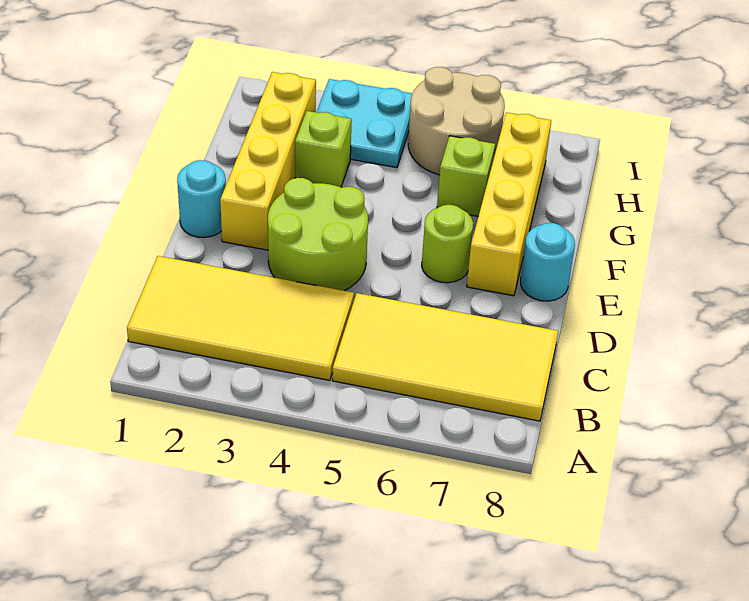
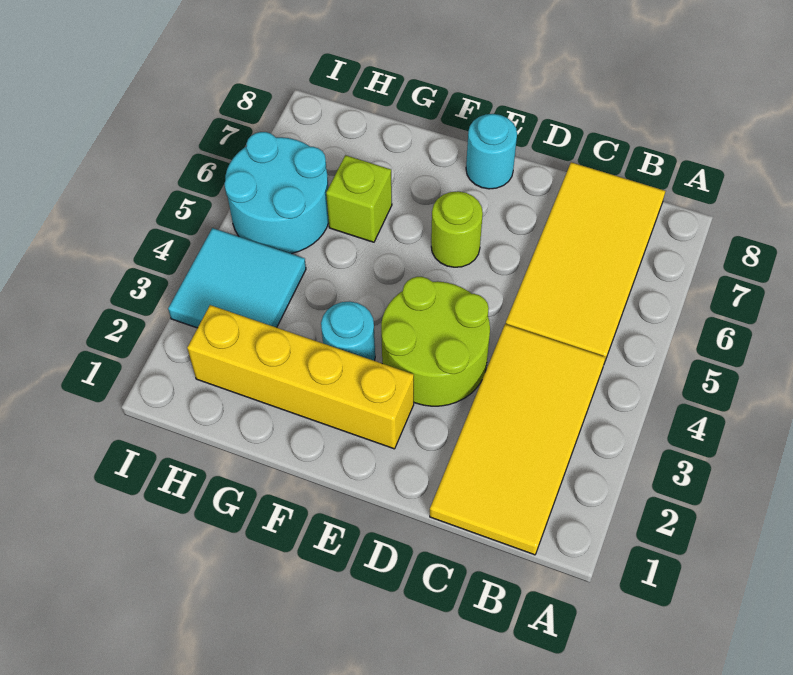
cyan round brick E1 level 1 -> cyan round brick F3 level 1
yellow brick E7:H7 level 1 -> none
lime brick G3 level 1 -> none
cyan plate H3:I4 level 1 -> cyan tile H3:I4 level 1
tan round brick H5:I6 level 1 -> cyan round brick H5:I6 level 1

